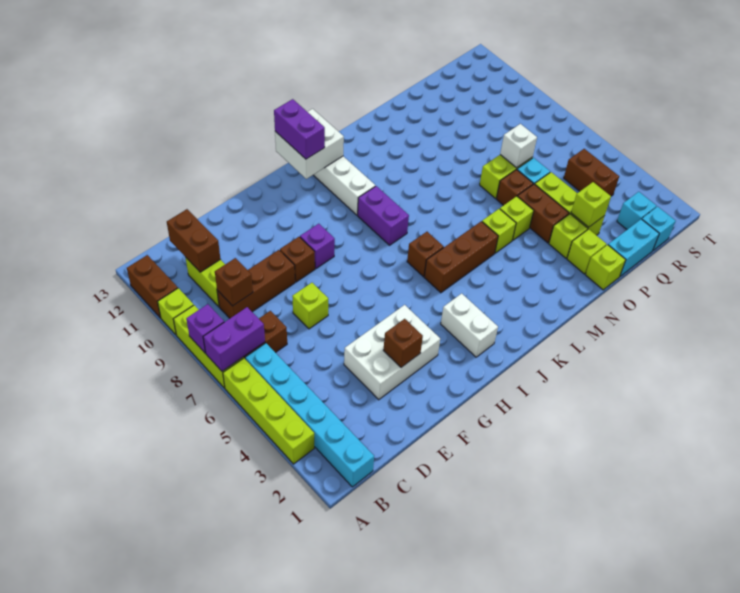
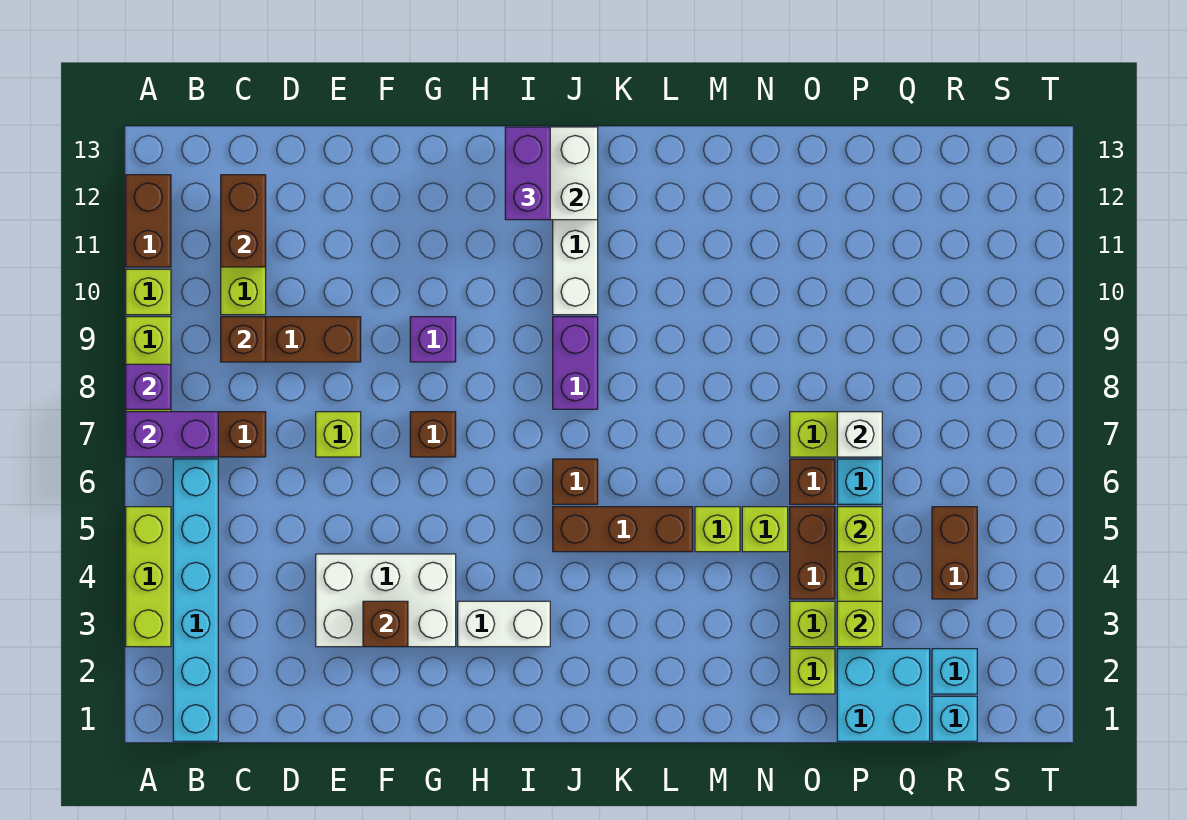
lime brick A3:A6 level 1 -> lime brick A3:A5 level 1
brown brick F9 level 1 -> brown brick G7 level 1
white brick I2:I3 level 1 -> white brick H3:I3 level 1
lime brick O1 level 1 -> lime brick P5 level 2
cyan brick P1:Q1 level 1 -> cyan brick P1:Q2 level 1

